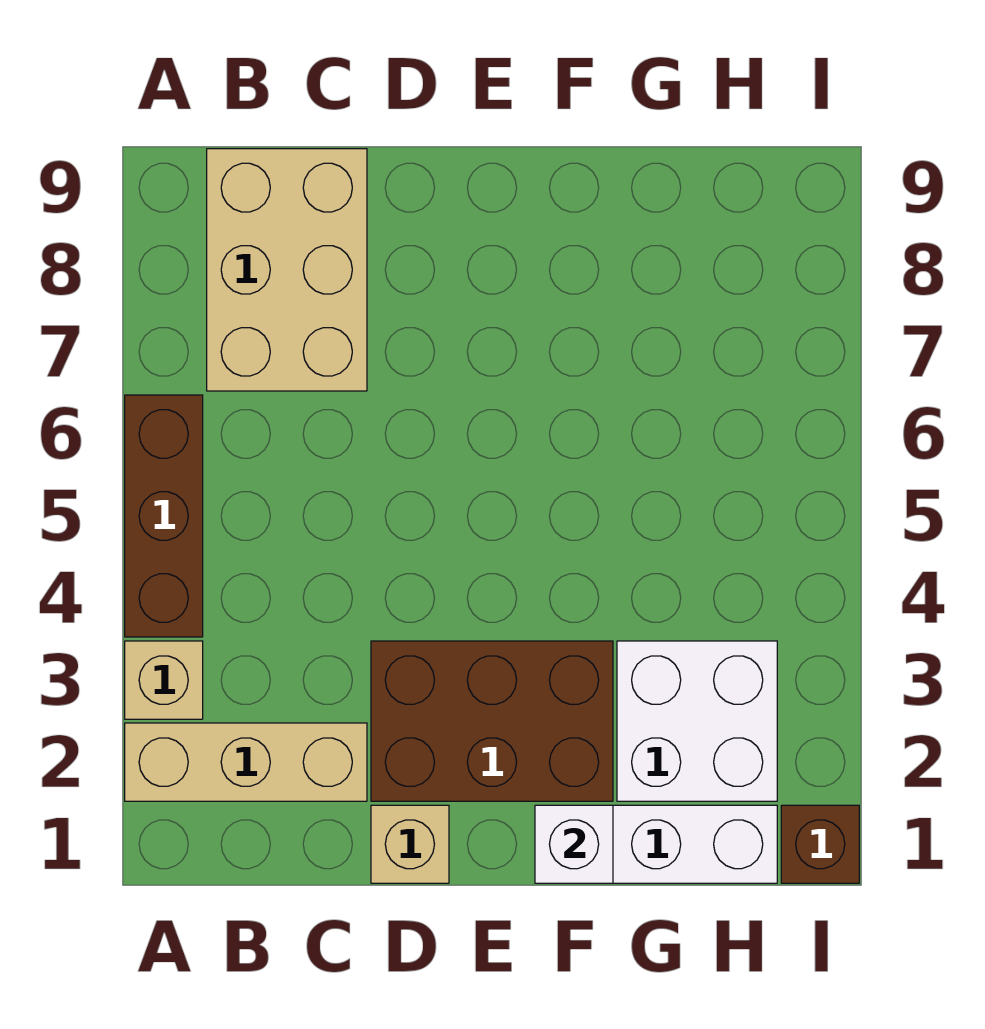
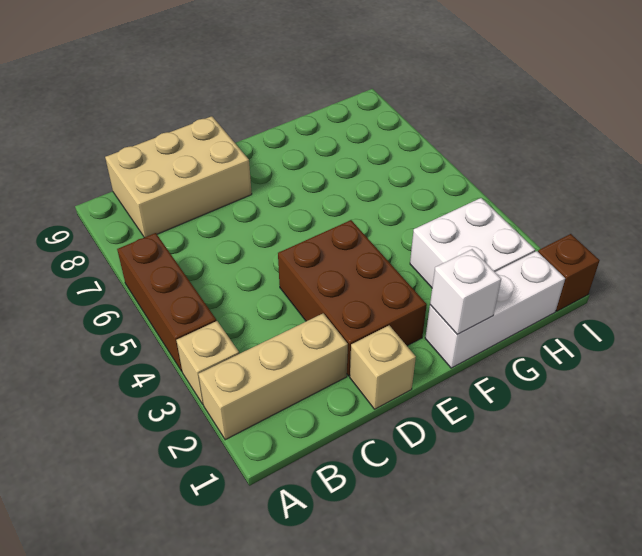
tan brick B7:C9 level 1 -> tan brick B8:D9 level 1
brown brick D2:F3 level 1 -> brown brick D2:E4 level 1

